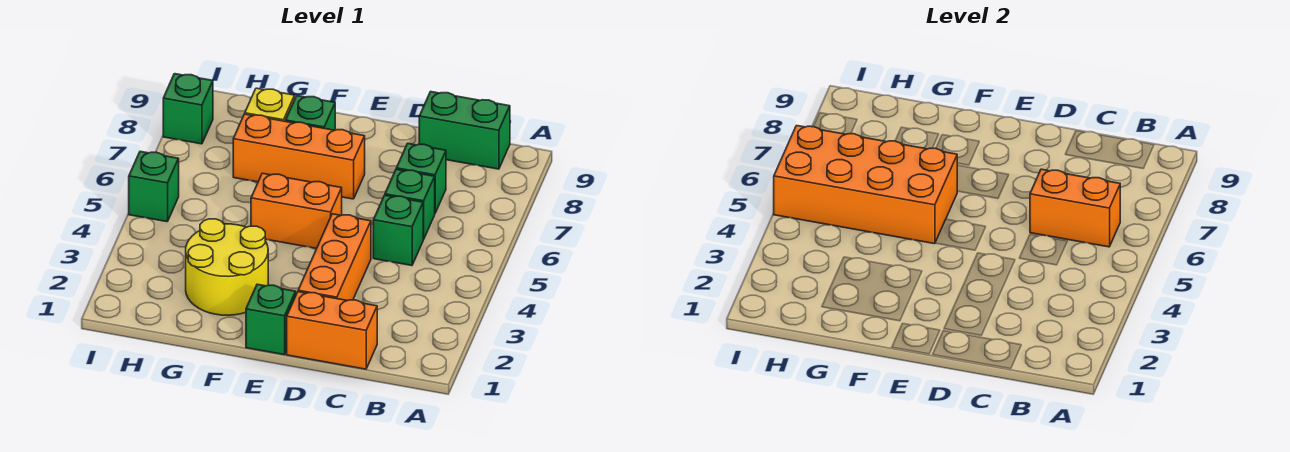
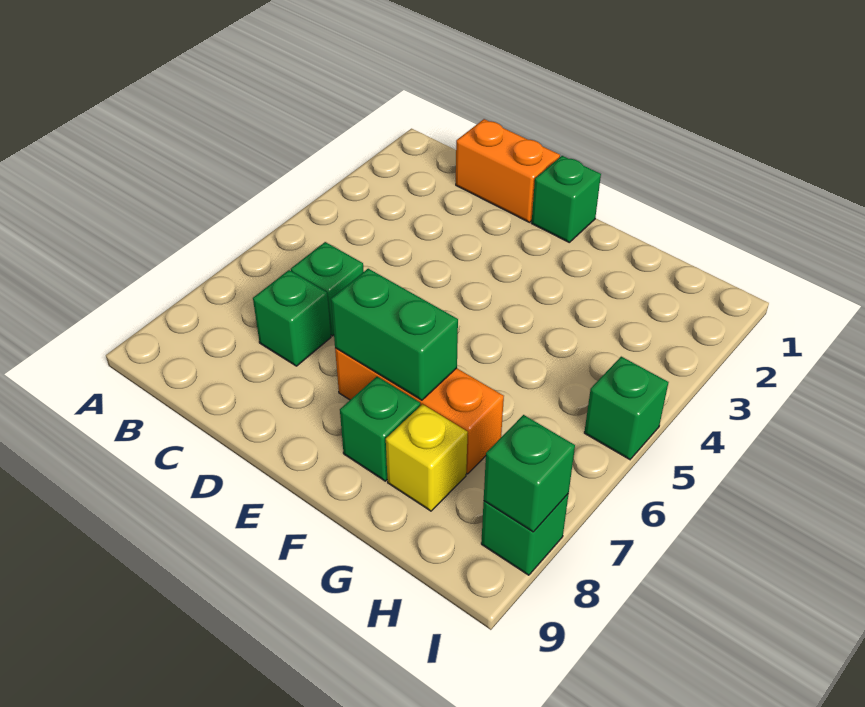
orange brick B6:C6 level 2 -> none
green brick B9:C9 level 1 -> green brick E7:F7 level 2
green brick C5 level 1 -> green brick I8 level 2
orange brick D2:D4 level 1 -> none
orange brick E5:F5 level 1 -> none
yellow round brick F2:G3 level 1 -> none
orange brick F5:I6 level 2 -> none

